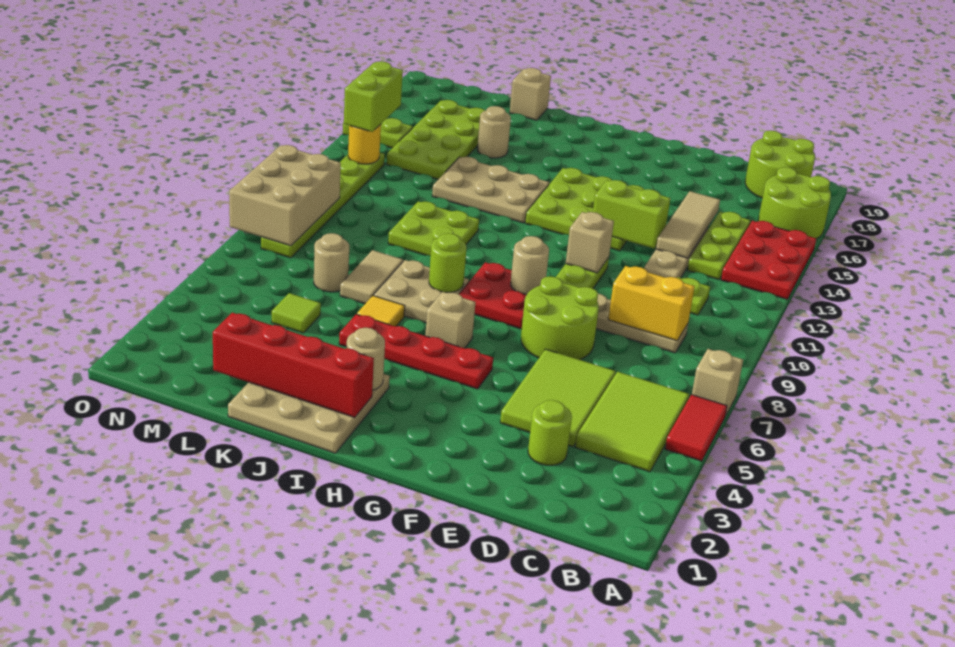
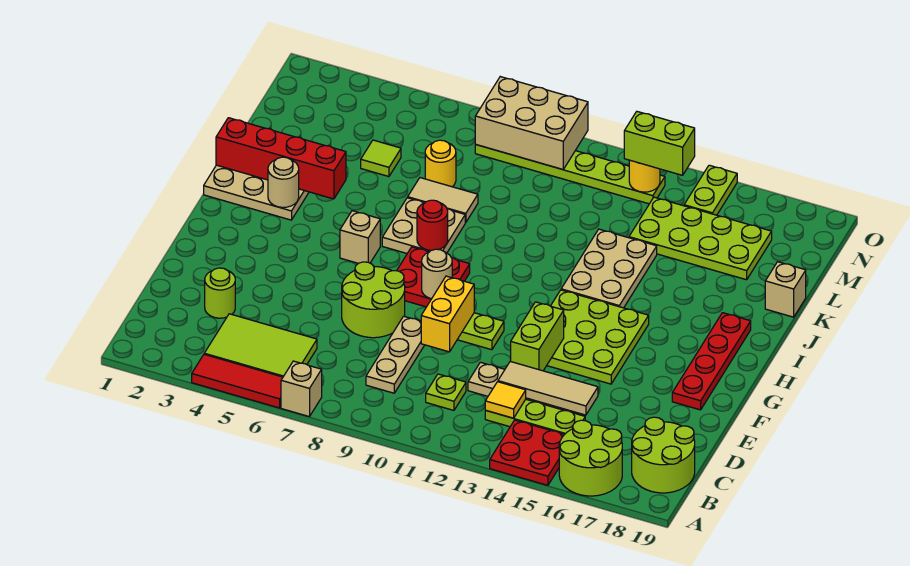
red tile A5:A6 level 1 -> red tile A4:A6 level 1
red plate A13:B15 level 1 -> red plate A14:B15 level 1
yellow brick C9:D9 level 2 -> yellow brick E10:F10 level 2
lime tile D4:E6 level 1 -> none
tan brick F11 level 2 -> none
red plate G5:J5 level 1 -> red plate F18:I18 level 1
red brick I2:L2 level 2 -> red brick J1:J4 level 2
lime round brick I8 level 2 -> red round brick I8 level 2
yellow tile J6 level 1 -> yellow tile C13 level 2
lime plate J10:K11 level 1 -> none
tan round brick K16 level 1 -> none
tan round brick L7 level 1 -> yellow round brick L7 level 1

